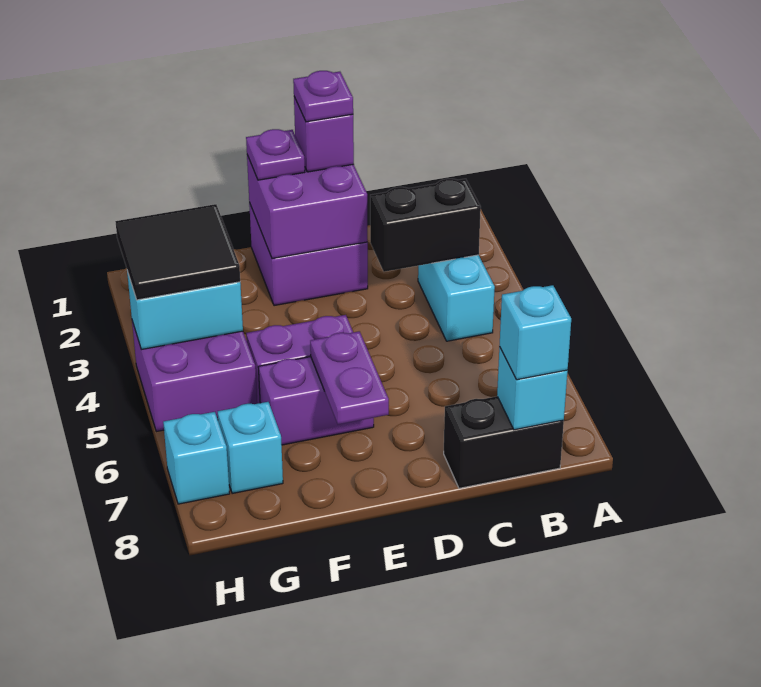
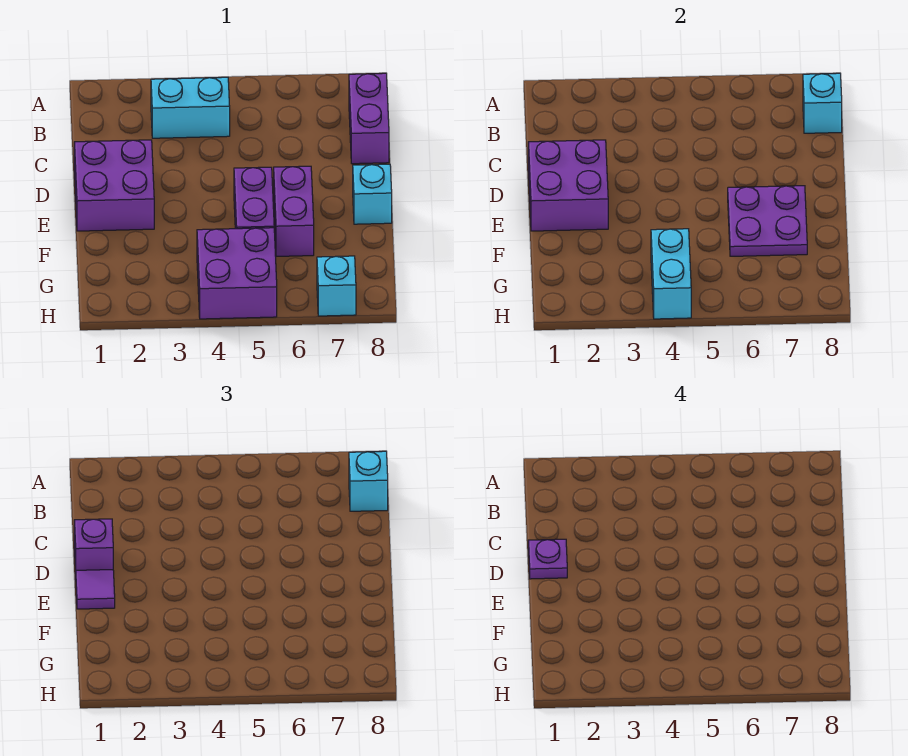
black brick B3:C3 level 2 -> none
black brick B8:C8 level 1 -> purple brick B8:C8 level 1
purple plate E1 level 3 -> purple tile E1 level 3
purple plate E6:E7 level 2 -> purple plate E6:F7 level 2
black tile G3:H4 level 3 -> none
cyan brick G7 level 1 -> cyan brick E8 level 1

